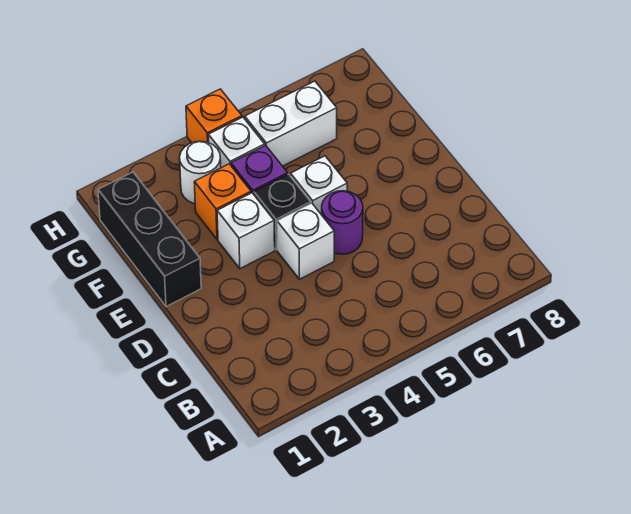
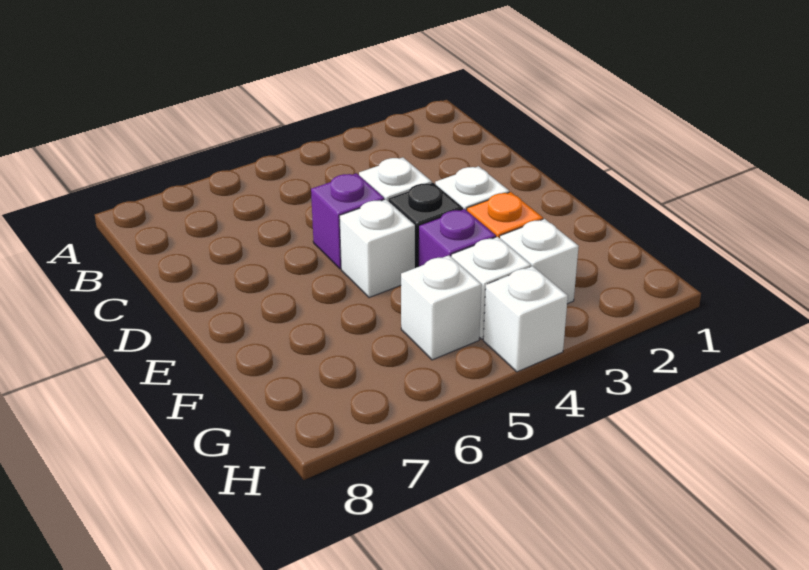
purple round brick D5 level 1 -> purple brick D5 level 1
black brick E1:G1 level 1 -> none
white round brick G3 level 1 -> white brick G3 level 1
white brick G5:G6 level 1 -> white brick G5 level 1
orange brick H4 level 1 -> white brick H4 level 1

